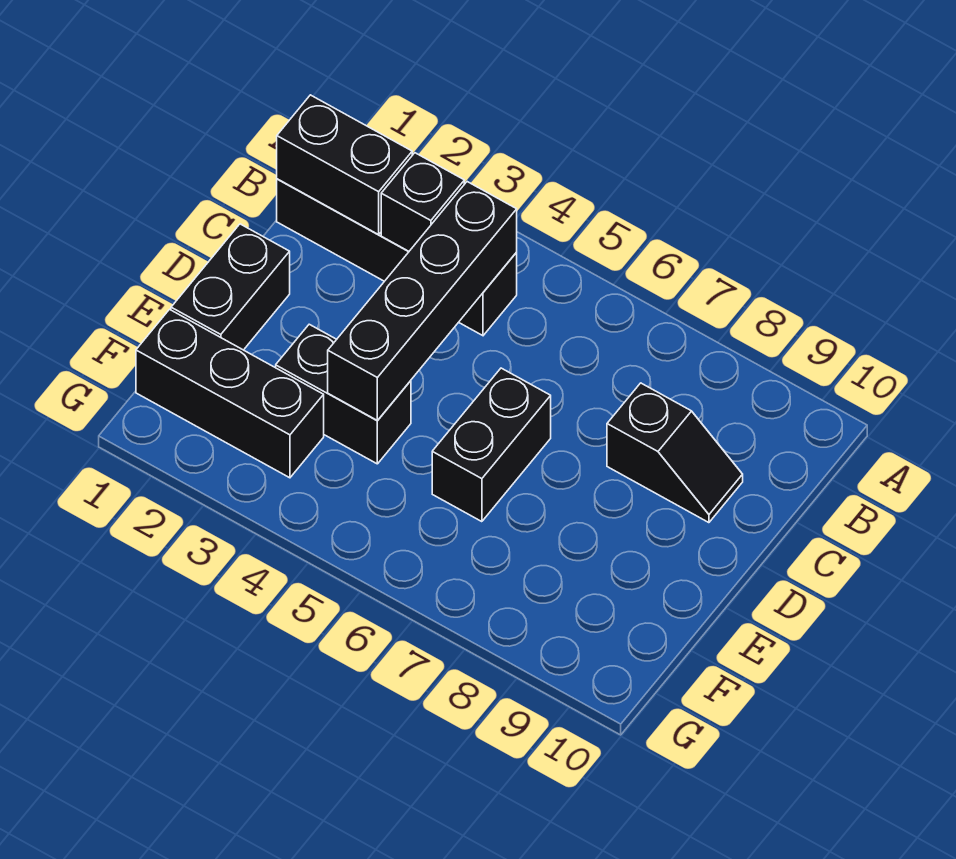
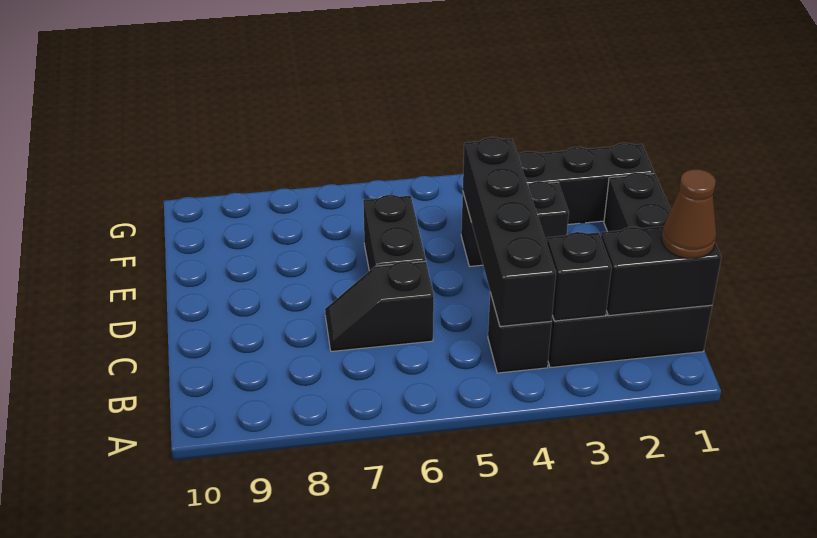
none -> brown cone B1 level 3
black slope C8:C9 level 1 top 8 -> black slope C6:C7 level 1 top 6

